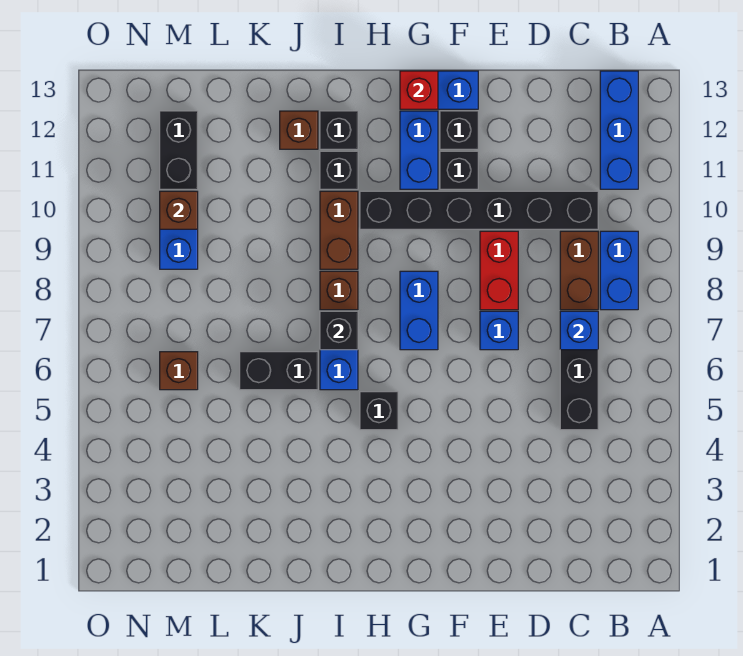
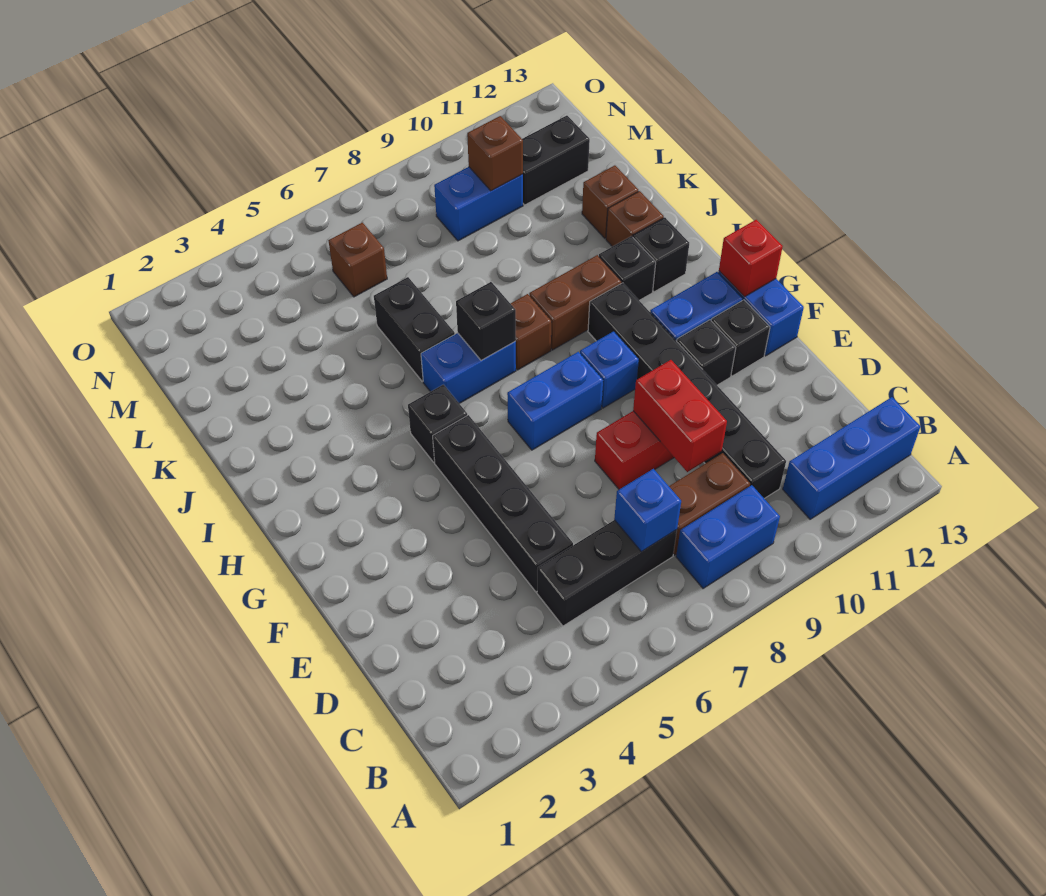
none -> black brick D5:G5 level 1
none -> red brick D9:E9 level 2
blue brick E7 level 1 -> blue brick G9 level 1
none -> brown brick K12 level 1

